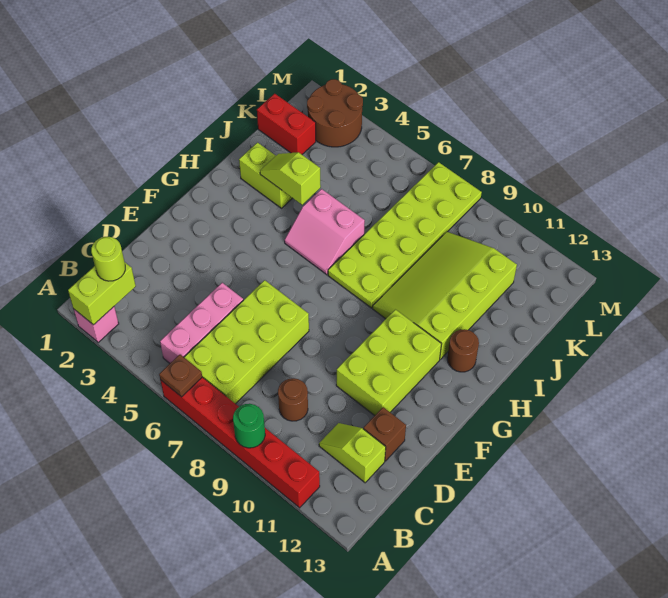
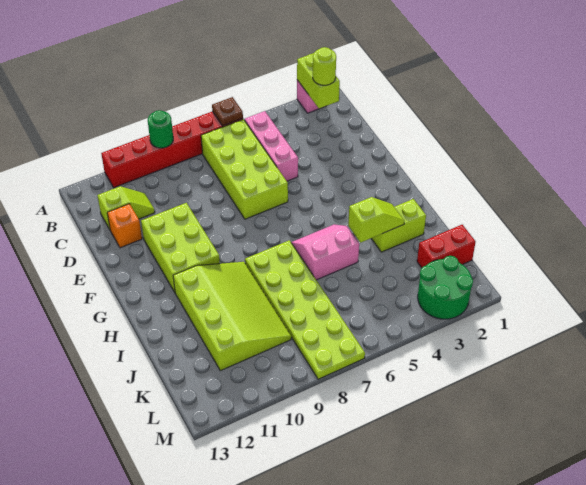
brown round brick C9 level 1 -> none
brown brick D12 level 1 -> orange brick D12 level 1
brown round brick H12 level 1 -> none
brown round brick L2:M3 level 1 -> green round brick L2:M3 level 1

